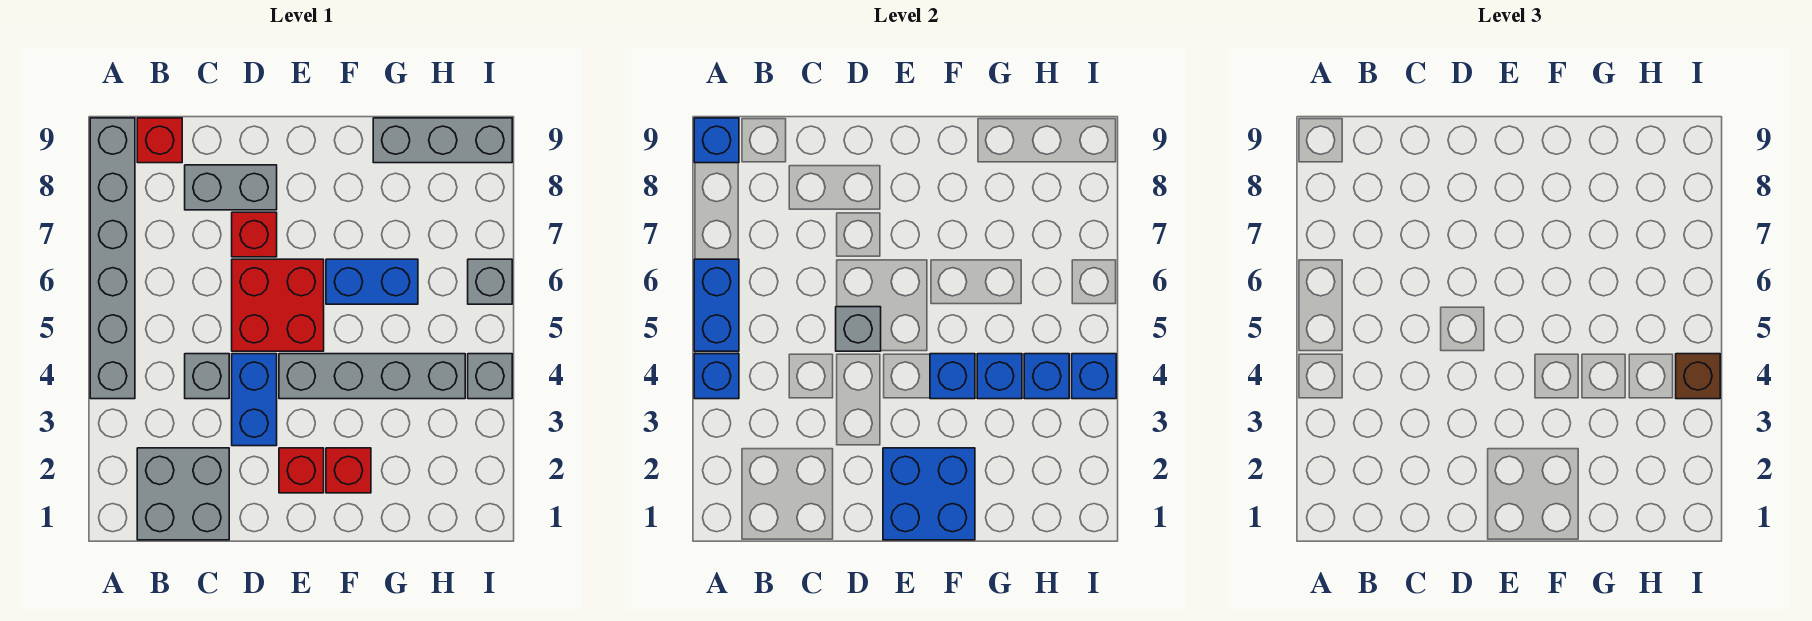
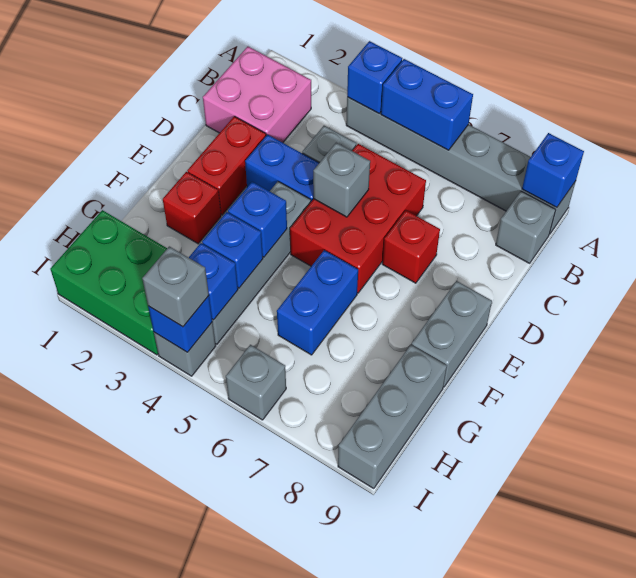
grey brick B1:C2 level 1 -> pink brick B1:C2 level 1
red brick B9 level 1 -> grey brick B9 level 1
grey brick C8:D8 level 1 -> grey brick E9:F9 level 1
red brick D5:E6 level 1 -> red brick C5:E6 level 1
blue brick E1:F2 level 2 -> none
red brick E2 level 1 -> red brick D2:E2 level 1
none -> green brick H1:I3 level 1
brown brick I4 level 3 -> grey brick I4 level 3

